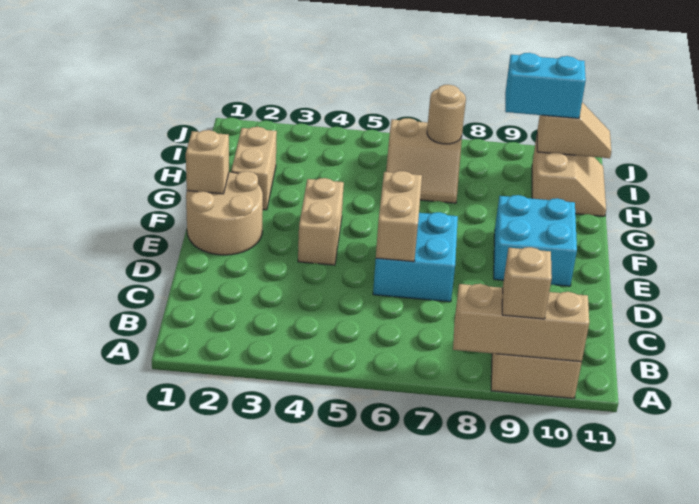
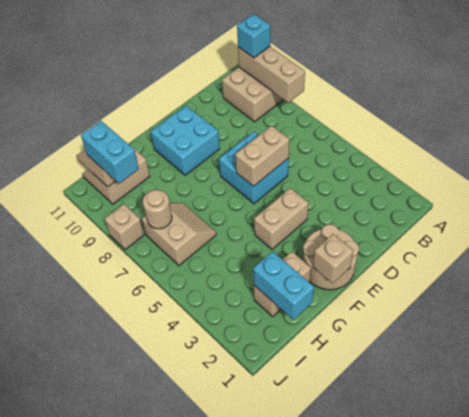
tan brick A9 level 3 -> tan brick J8 level 1
none -> cyan brick A10 level 3
none -> cyan brick H1:H2 level 2

